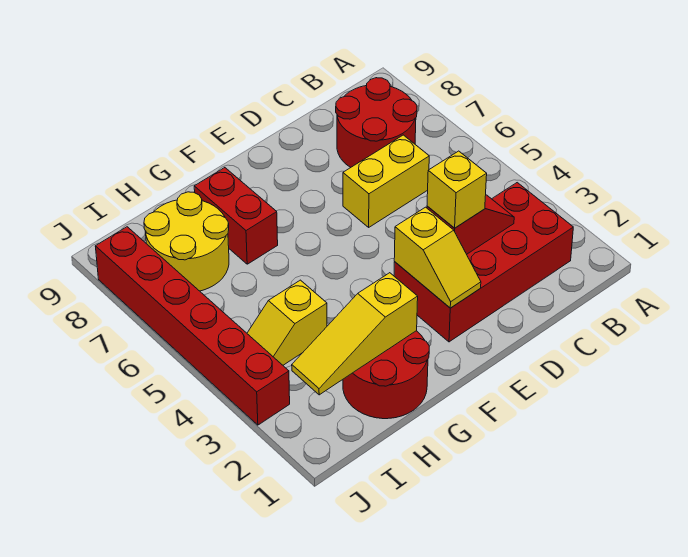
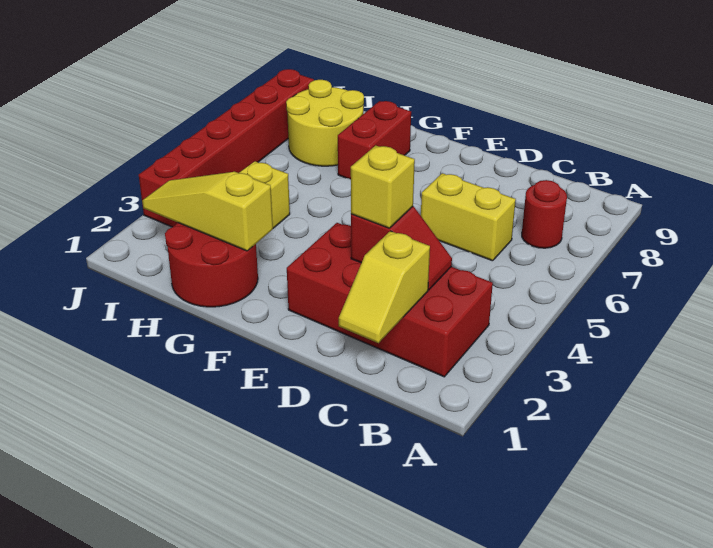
red round brick B7:C8 level 1 -> red round brick B7 level 1
yellow slope E2:E3 level 2 top 3 -> yellow slope C1:C2 level 2 top 2

